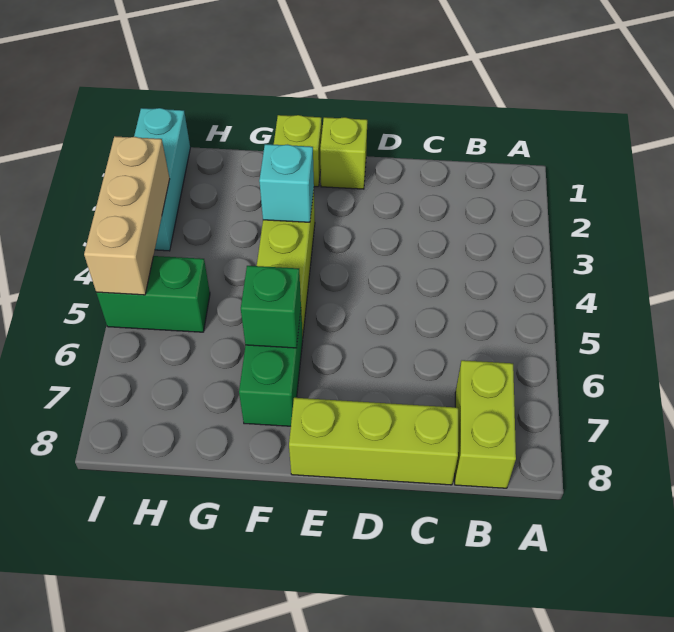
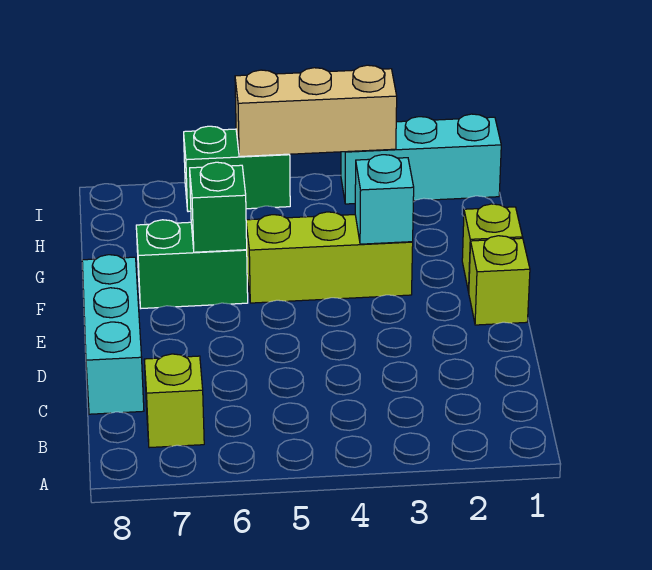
lime brick B7:B8 level 1 -> lime brick B7 level 1
lime brick C8:E8 level 1 -> cyan brick C8:E8 level 1
green brick H5:I5 level 1 -> green brick I5:I6 level 1

